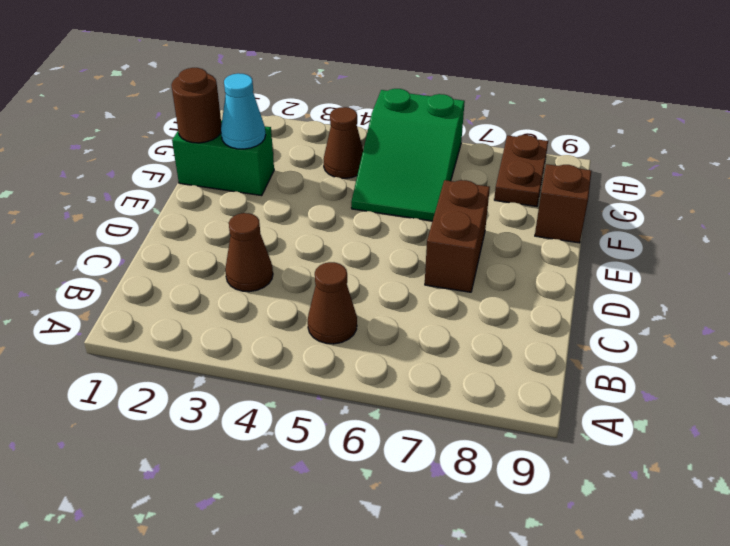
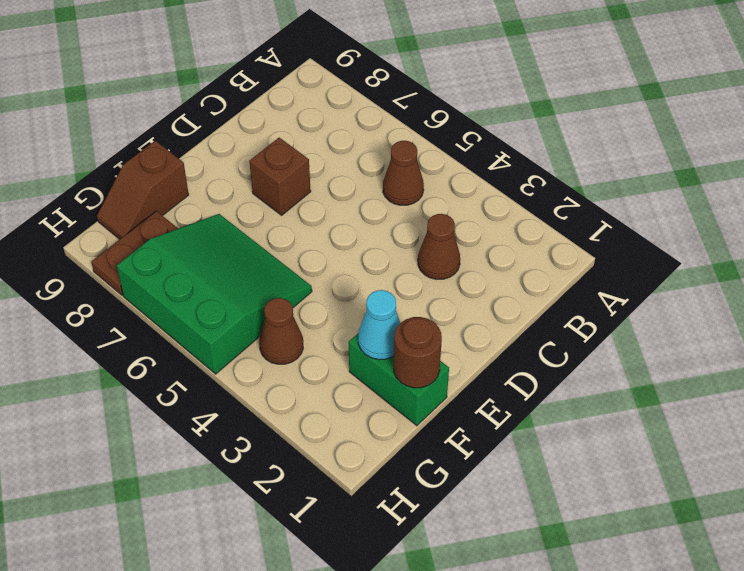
brown brick D7:E7 level 1 -> brown brick D7 level 1
green slope F5:H6 level 1 top H -> green slope F5:H7 level 1 top H

